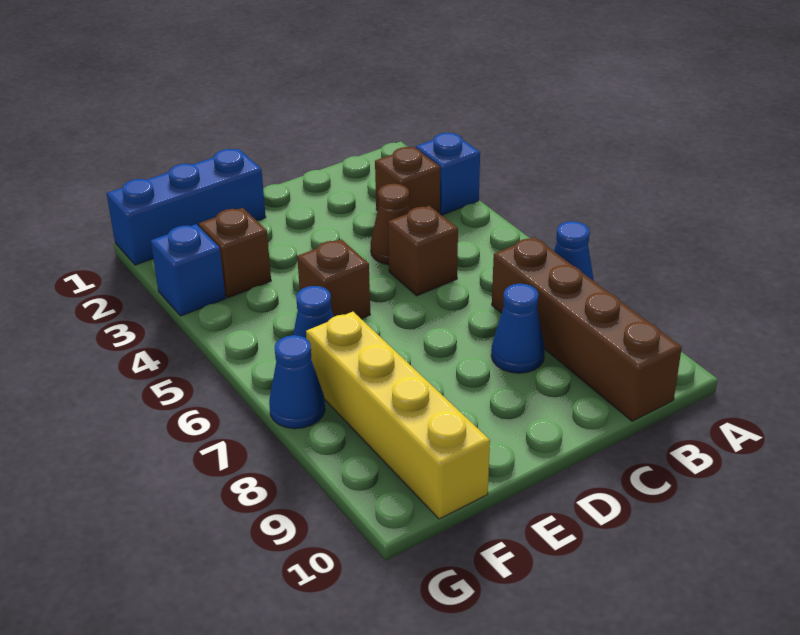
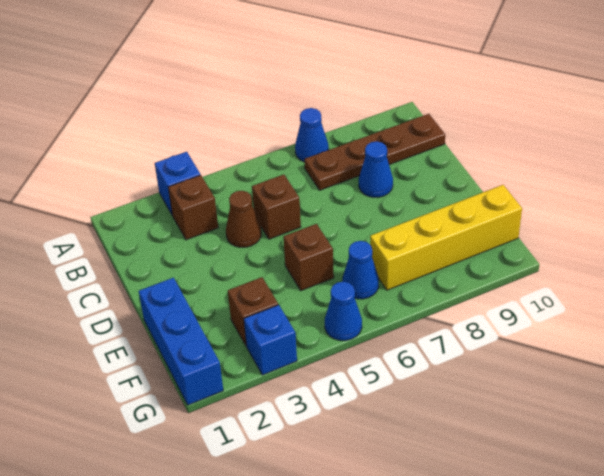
brown brick B7:B10 level 1 -> brown plate B7:B10 level 1
blue cone G7 level 1 -> blue cone G5 level 1

